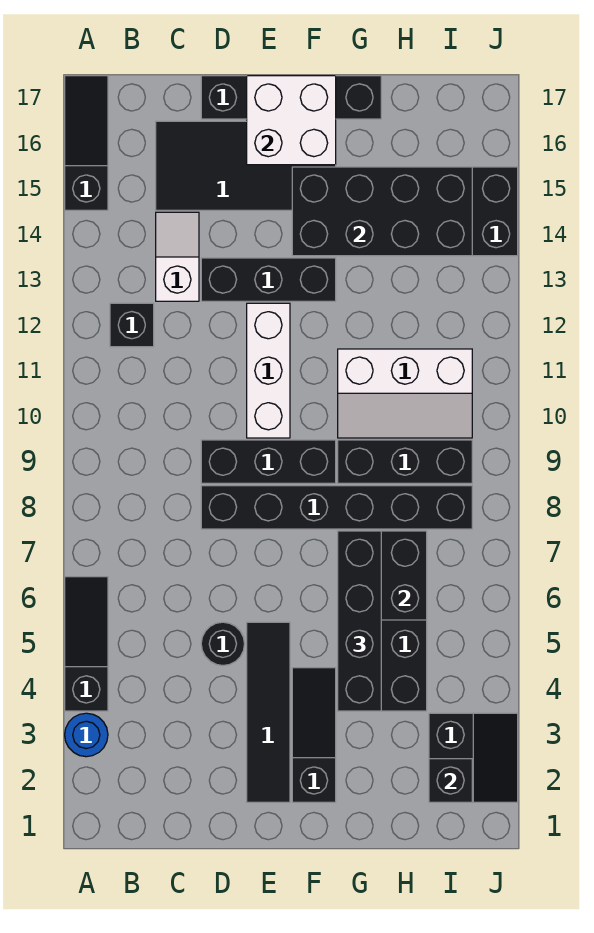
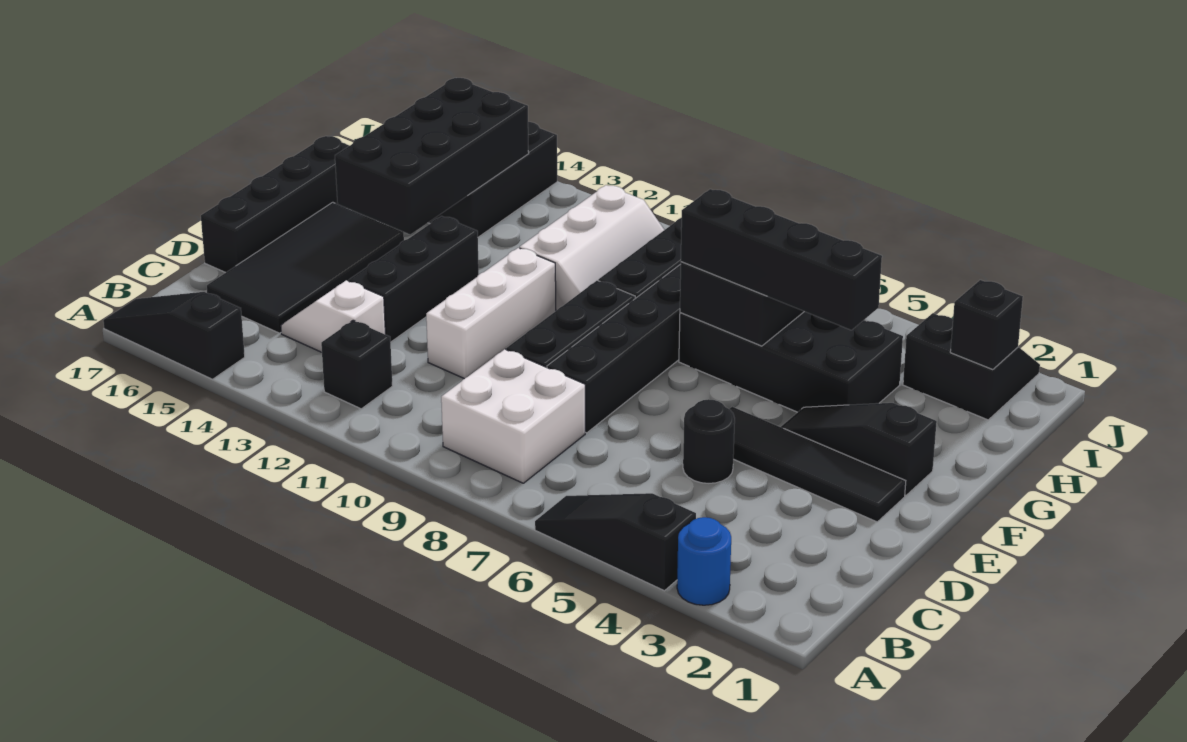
white brick E10:E12 level 1 -> white brick D11:F11 level 1
white brick E16:F17 level 2 -> white brick B8:C9 level 1

